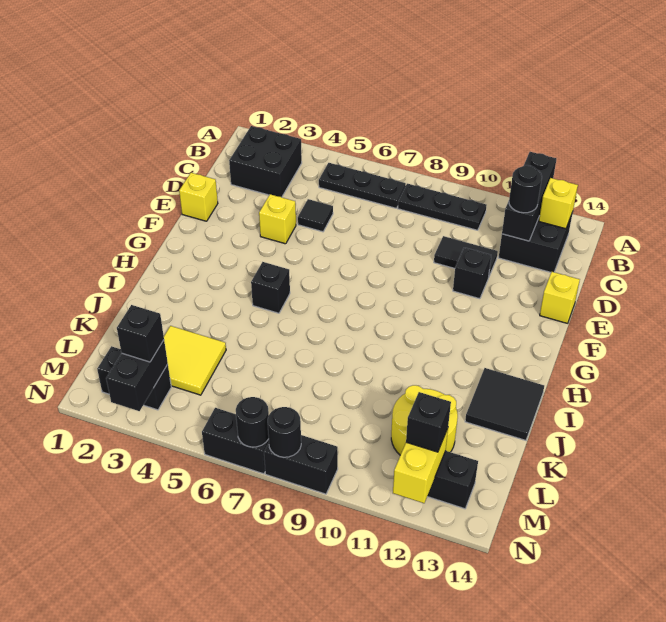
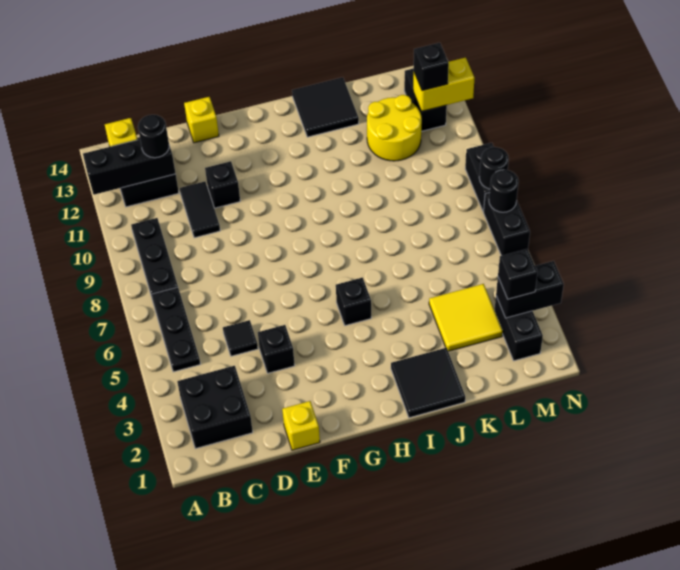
yellow brick E4 level 1 -> black brick E4 level 1
none -> black tile I1:J2 level 1

